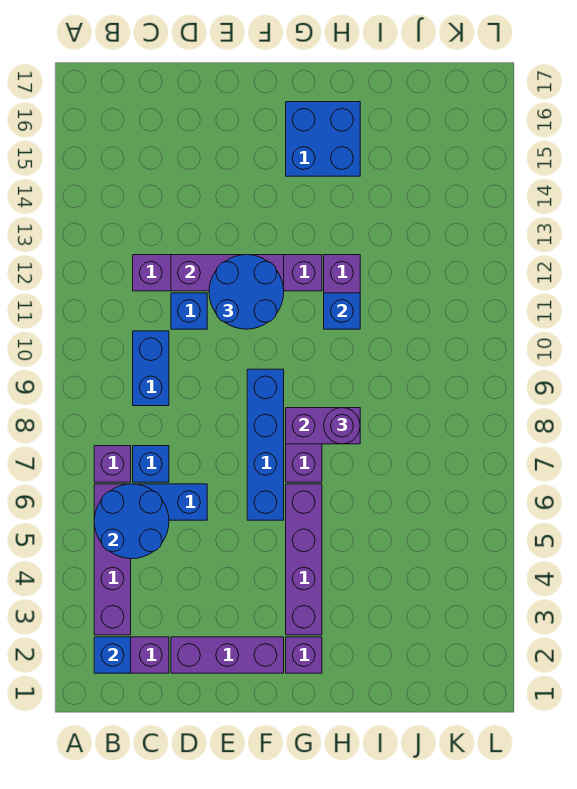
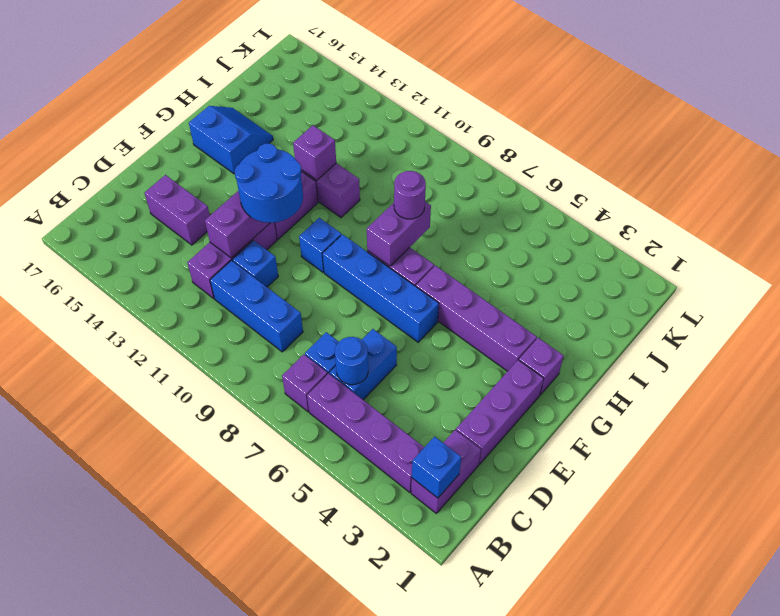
blue round brick B5:C6 level 2 -> blue round brick C6 level 2
blue brick C9:C10 level 1 -> blue brick C9:C11 level 1
none -> purple brick D14:D15 level 1
blue brick G15:H16 level 1 -> blue slope G15:H16 level 1 top G
blue brick H11 level 2 -> blue brick F10 level 1
none -> purple brick H12 level 2

